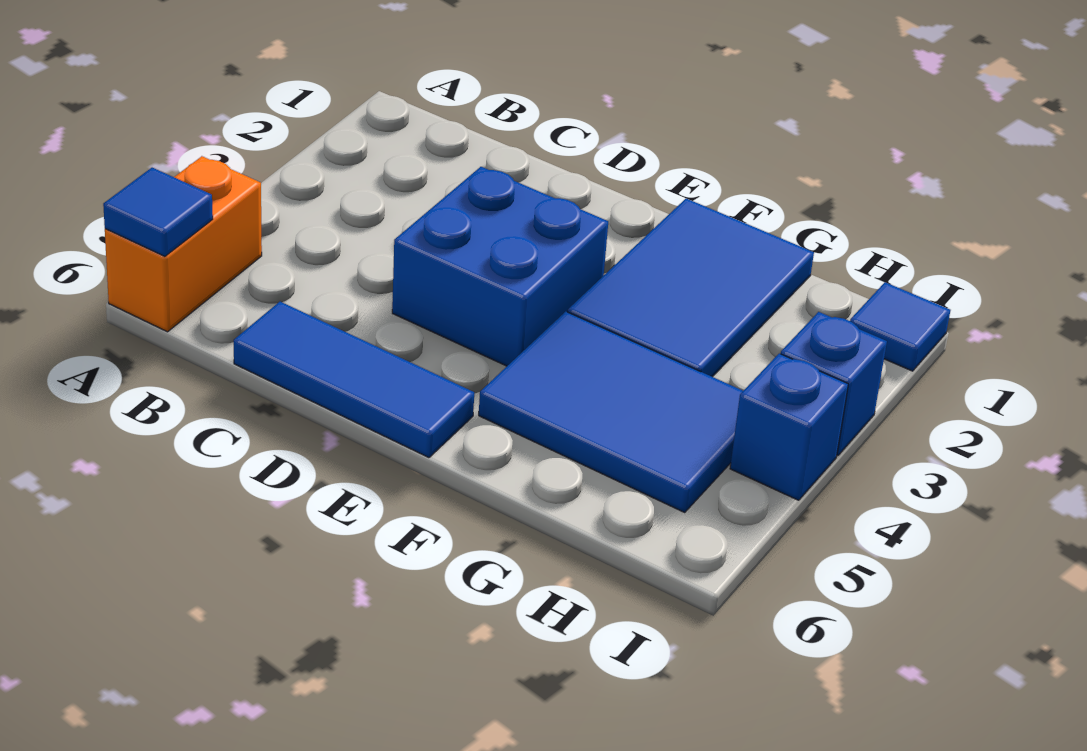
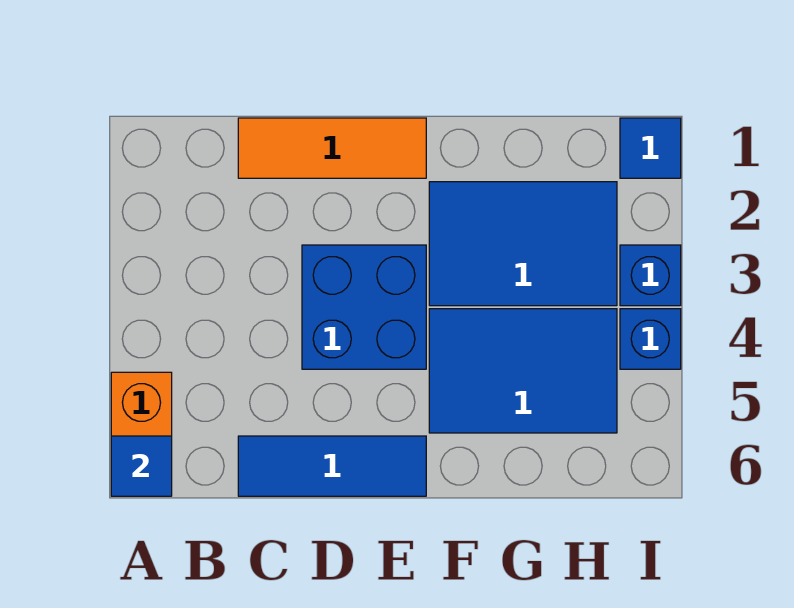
none -> orange tile C1:E1 level 1
blue tile F1:G3 level 1 -> blue tile F2:H3 level 1

